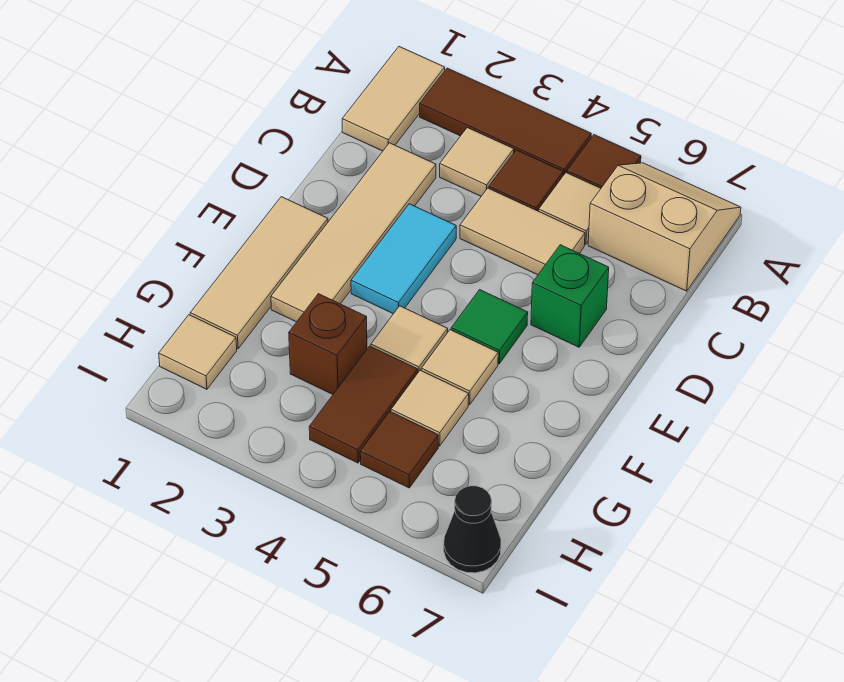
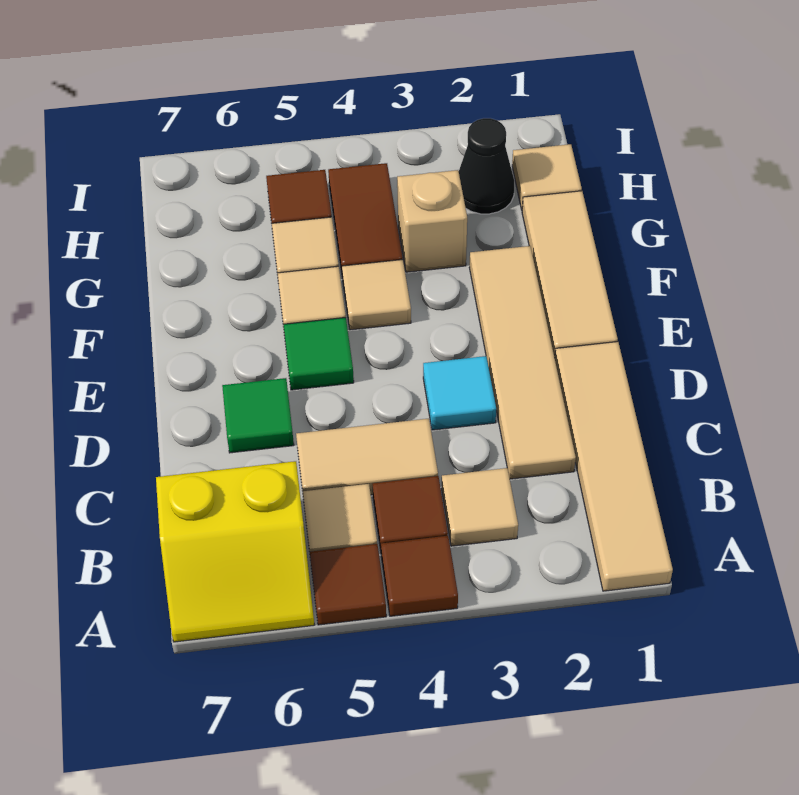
tan tile A1:B1 level 1 -> tan tile A1:D1 level 1
brown tile A2:A4 level 1 -> brown tile A4 level 1
tan slope A6:B7 level 1 top B -> yellow slope A6:B7 level 1 top B
cyan tile D3:E3 level 1 -> cyan tile D3 level 1
green brick D6 level 1 -> green tile D6 level 1
brown brick G3 level 1 -> tan brick G3 level 1
black cone I7 level 1 -> black cone H2 level 1

